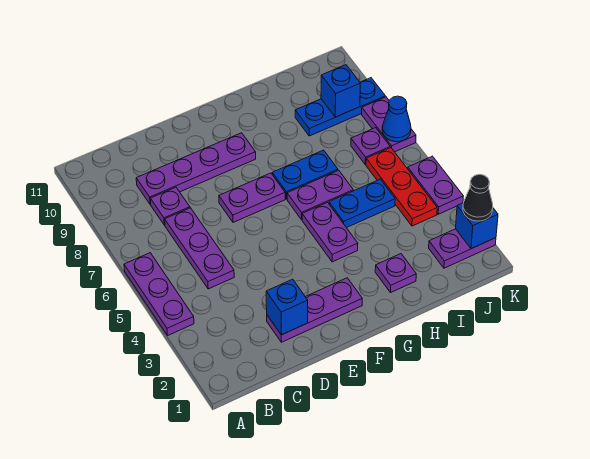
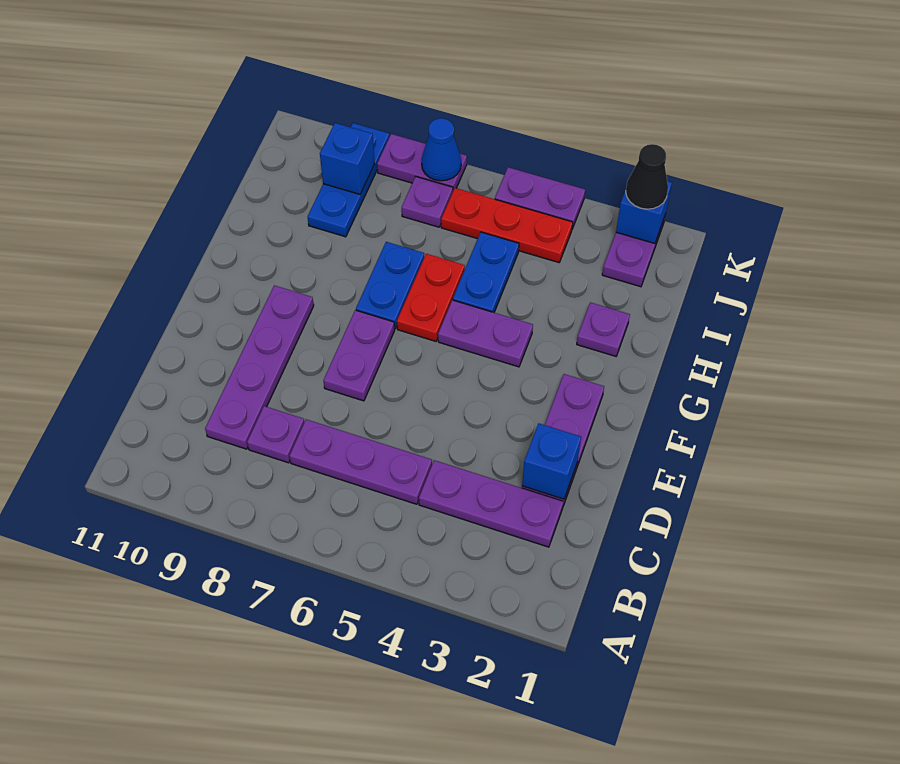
purple plate A4:A6 level 1 -> purple plate C2:C4 level 1
purple plate G6:H6 level 1 -> red plate G6:H6 level 1

